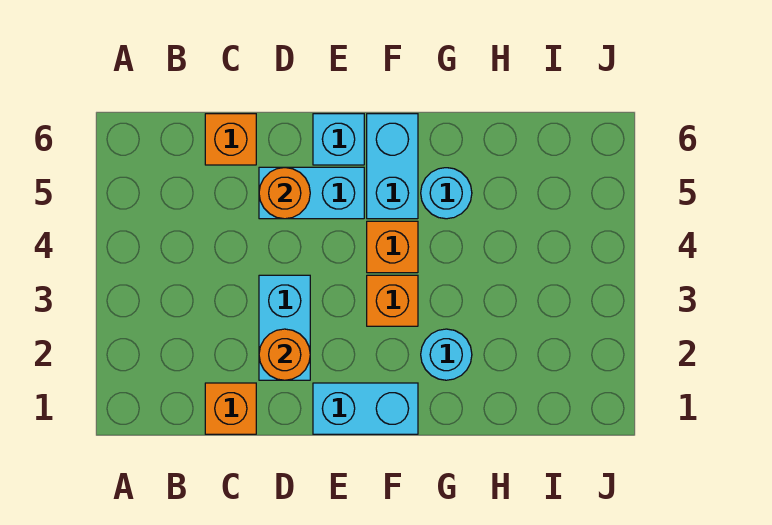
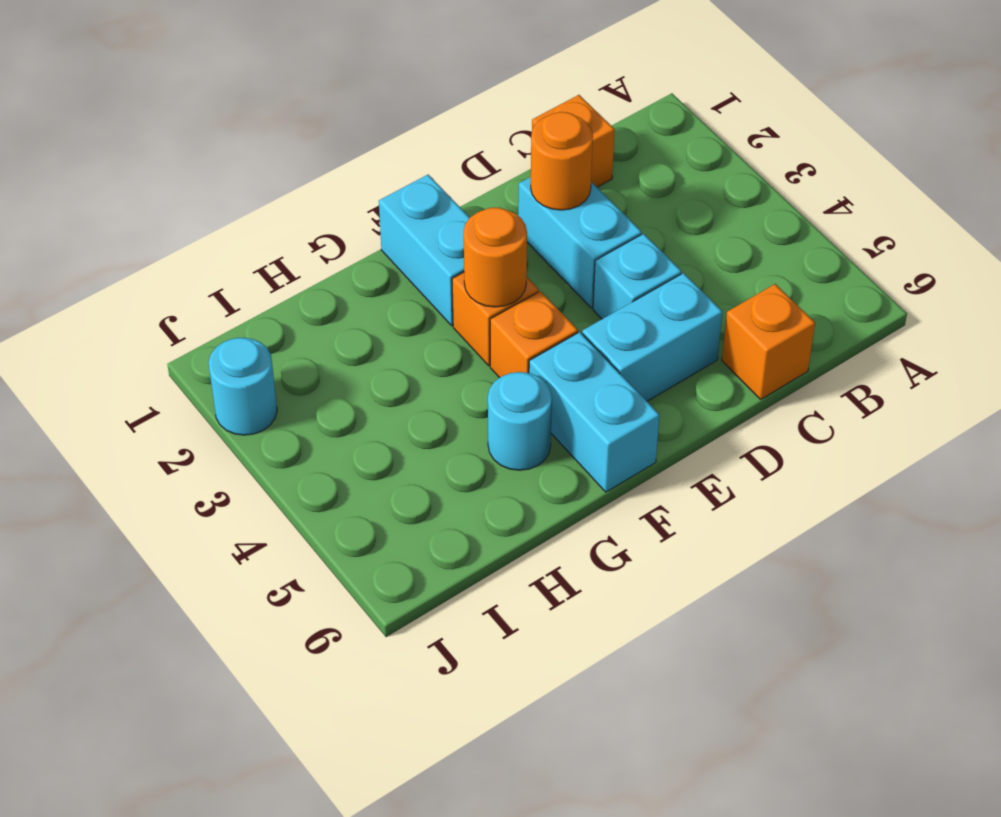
orange round brick D5 level 2 -> orange round brick F3 level 2
cyan brick E1:F1 level 1 -> cyan brick F1:F2 level 1
cyan brick E6 level 1 -> cyan brick D4 level 1
cyan round brick G2 level 1 -> cyan round brick J2 level 1

